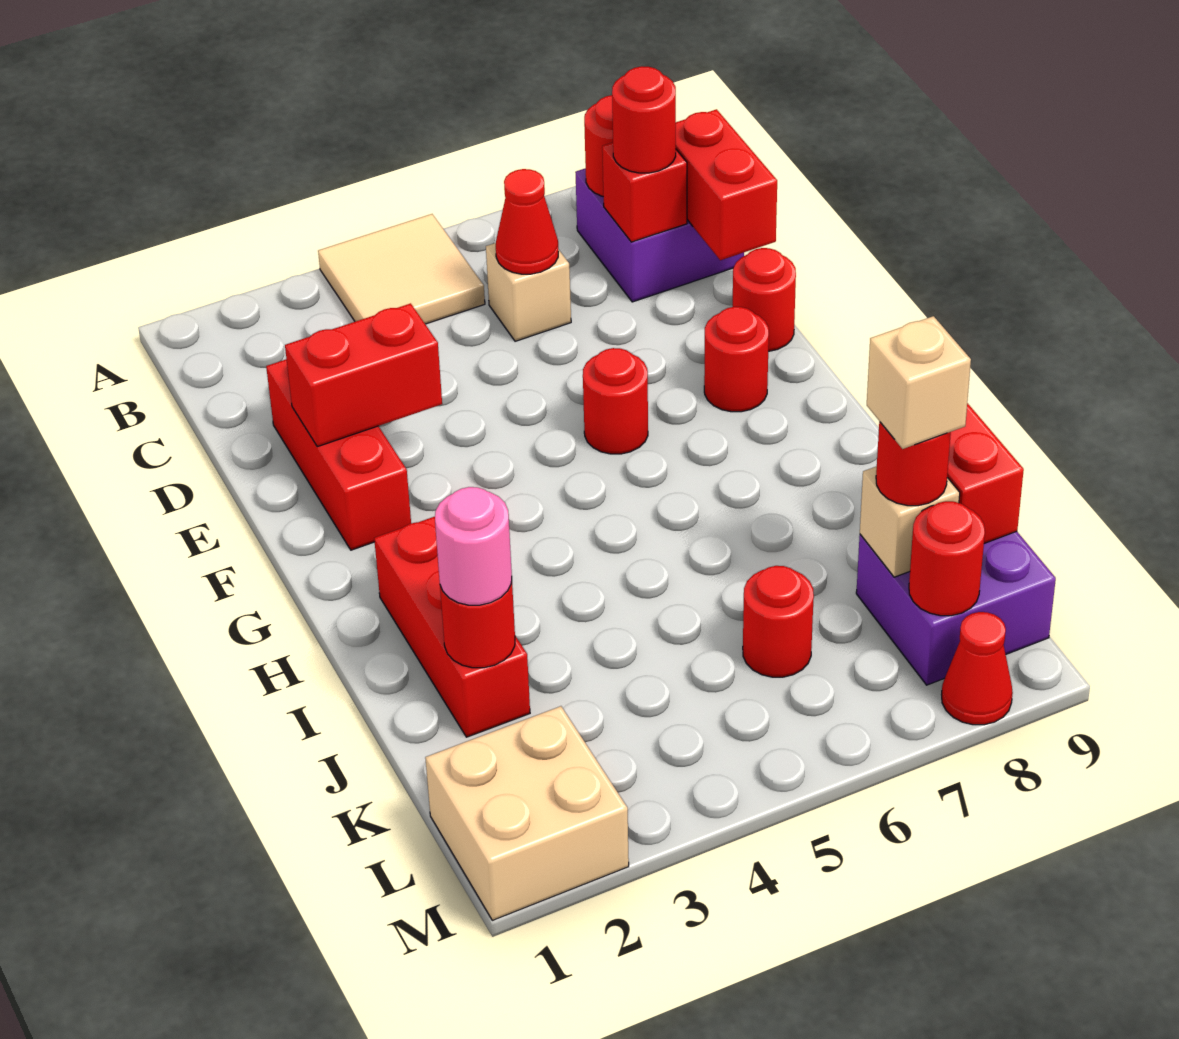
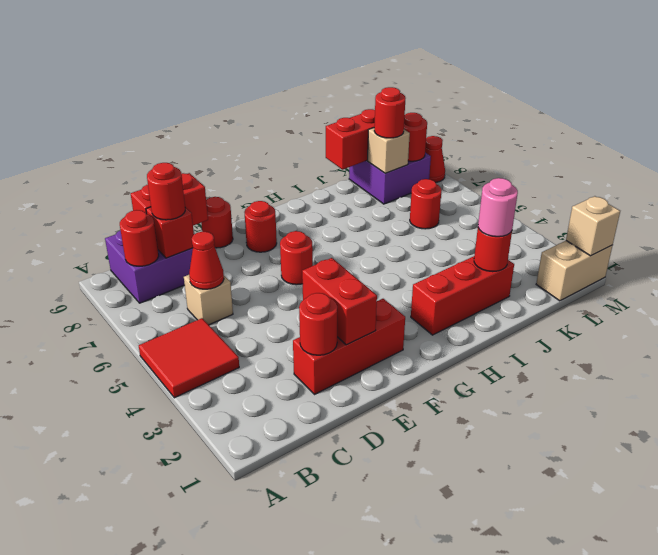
tan tile A4:B5 level 1 -> red tile A4:B5 level 1
none -> red round brick D2 level 2
tan brick K8 level 4 -> tan brick M1 level 2
tan brick L1:M2 level 1 -> tan brick L1:M1 level 1

